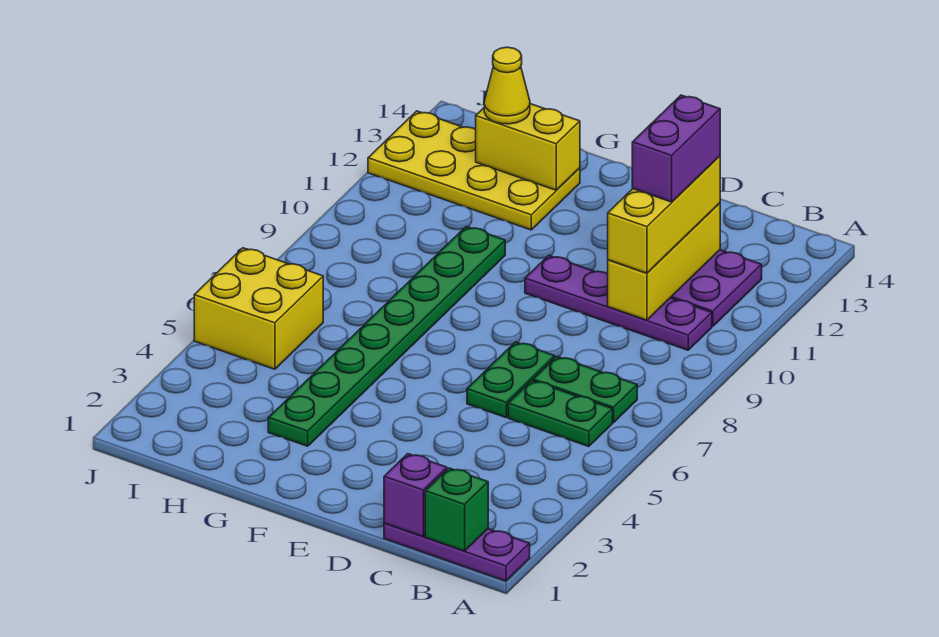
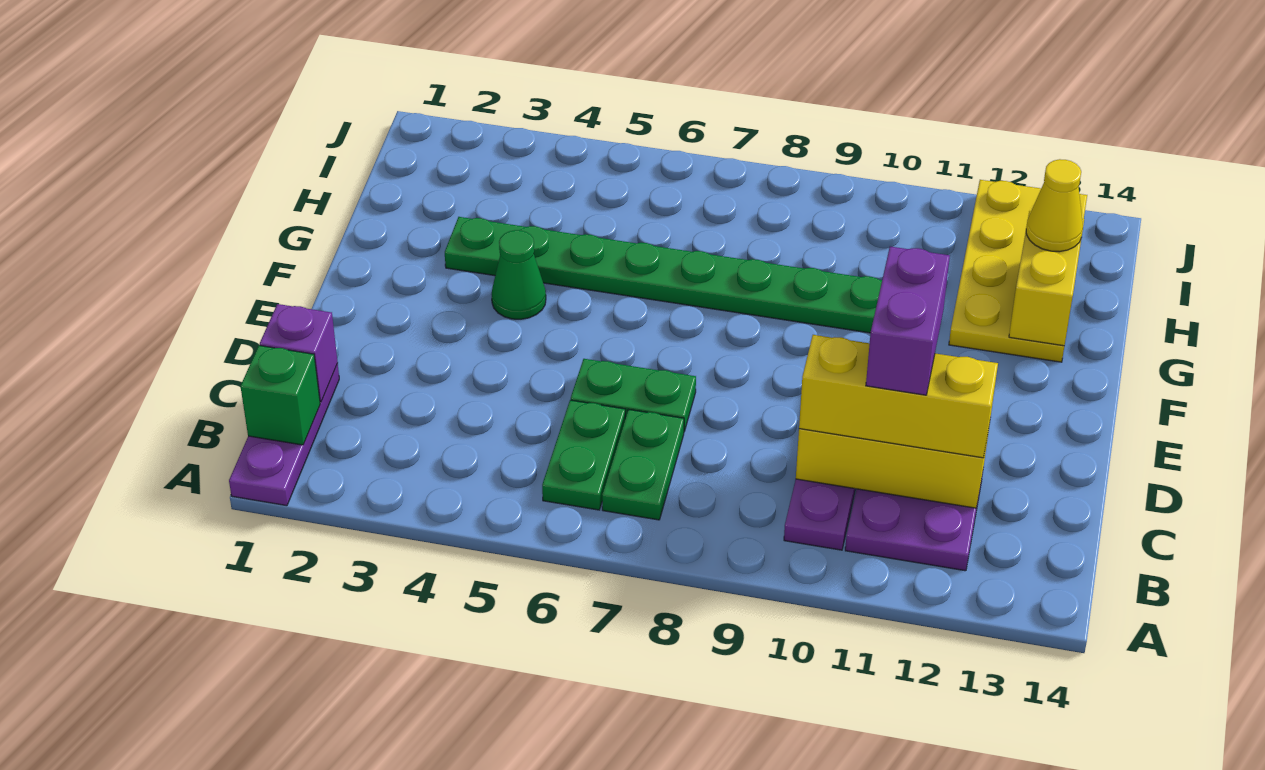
purple brick C11:C12 level 4 -> purple brick C11:D11 level 4
none -> green cone F4 level 1
yellow brick I5:J6 level 1 -> none

